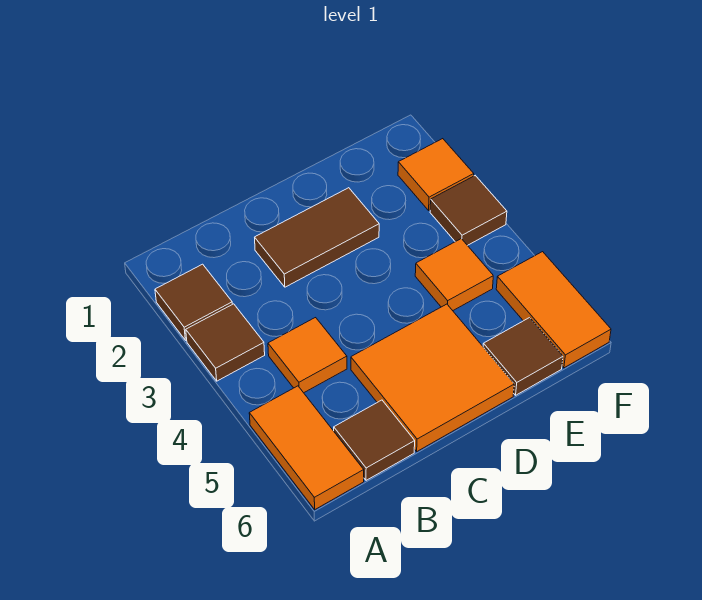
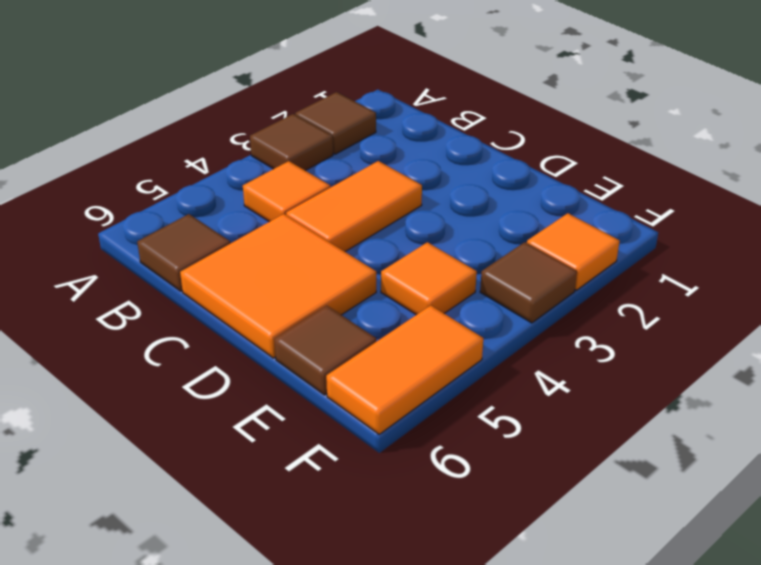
orange tile A5:A6 level 1 -> orange tile C3:C4 level 1
brown tile C2:D2 level 1 -> none

